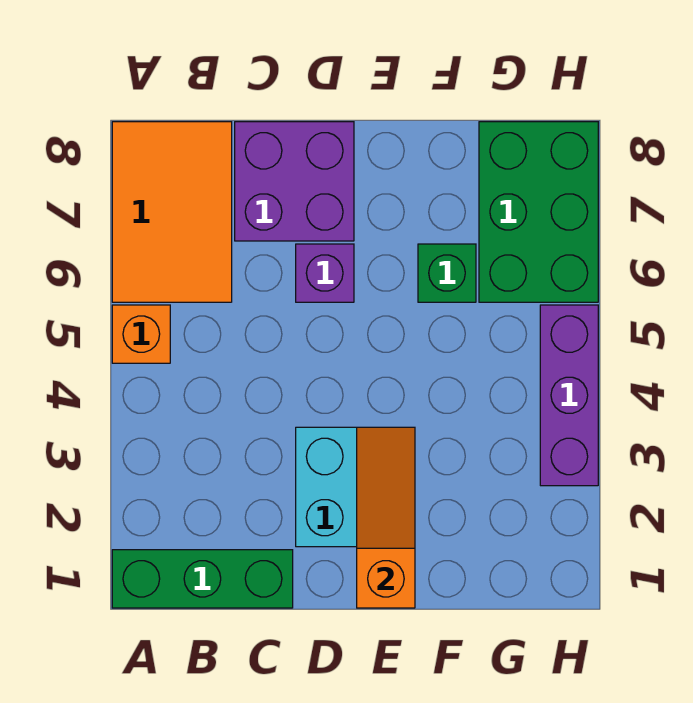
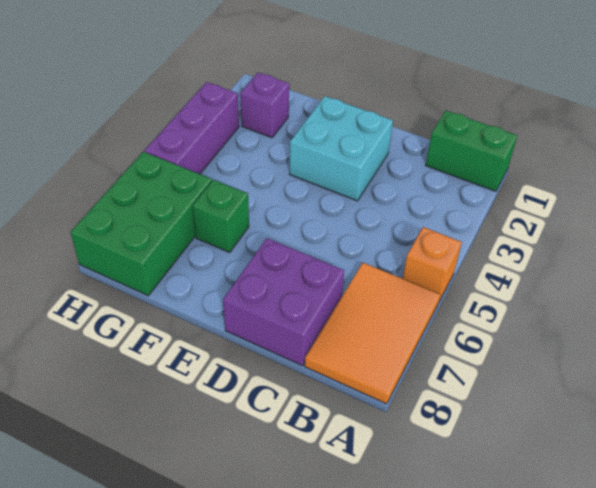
green brick A1:C1 level 1 -> green brick A1:B1 level 1
purple brick D6 level 1 -> purple brick G2 level 1
orange slope E1:E3 level 2 top 1 -> none

